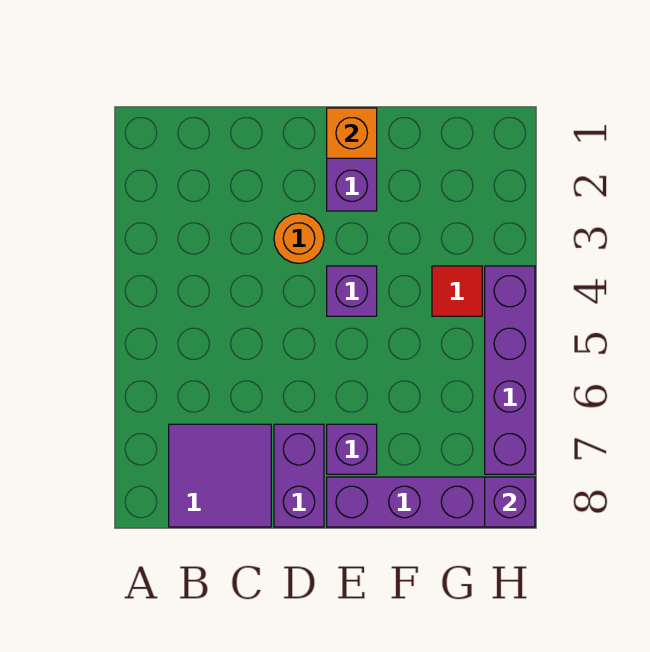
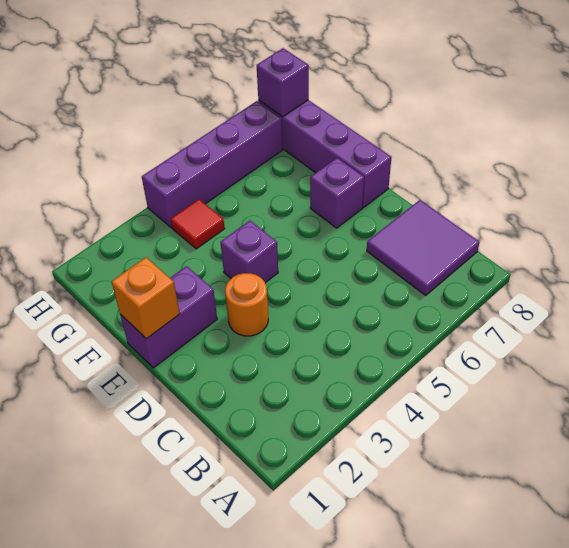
purple brick D7:D8 level 1 -> none

